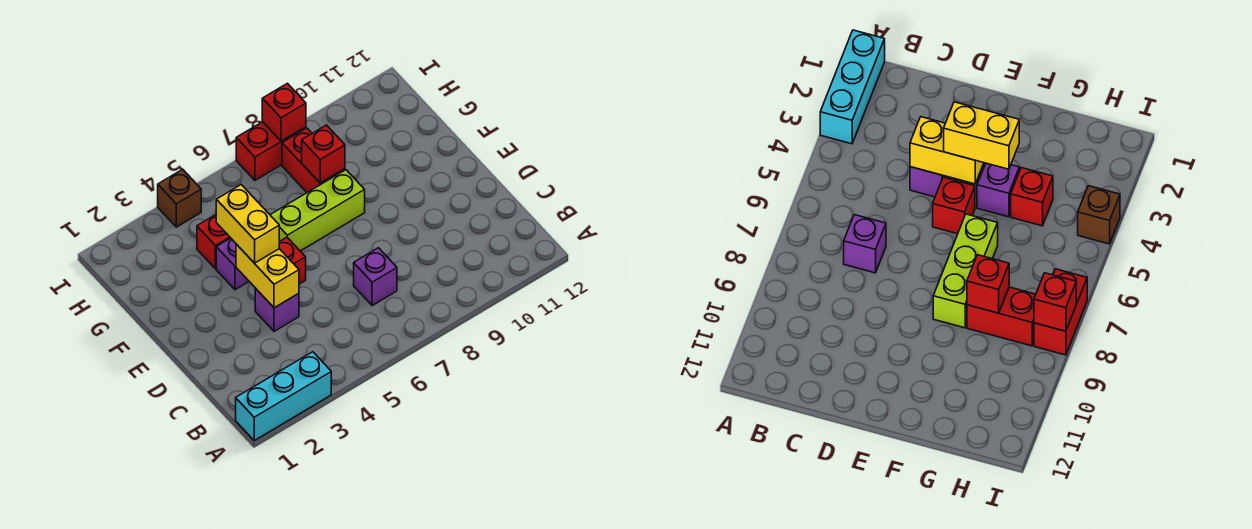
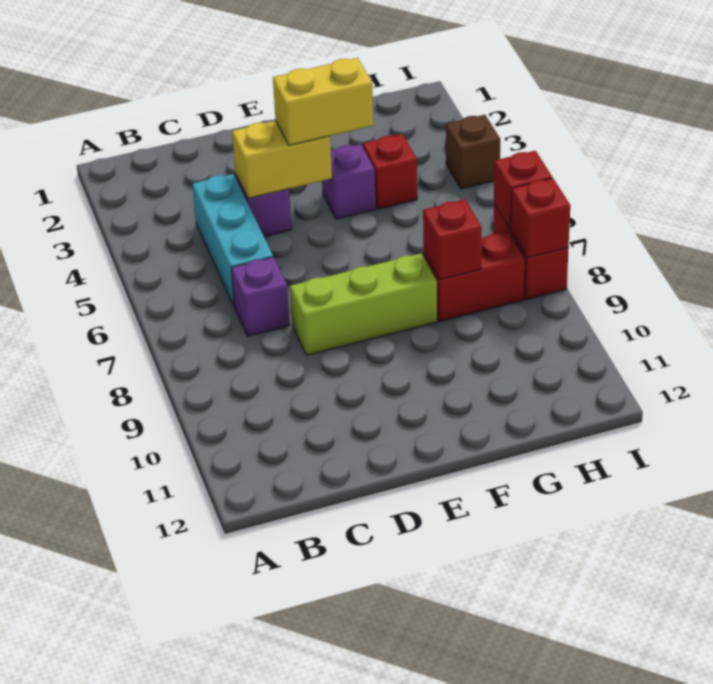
cyan brick A1:A3 level 1 -> cyan brick C4:C6 level 1
red brick E5 level 1 -> red brick I7 level 2
lime brick F6:F8 level 1 -> lime brick D8:F8 level 1

